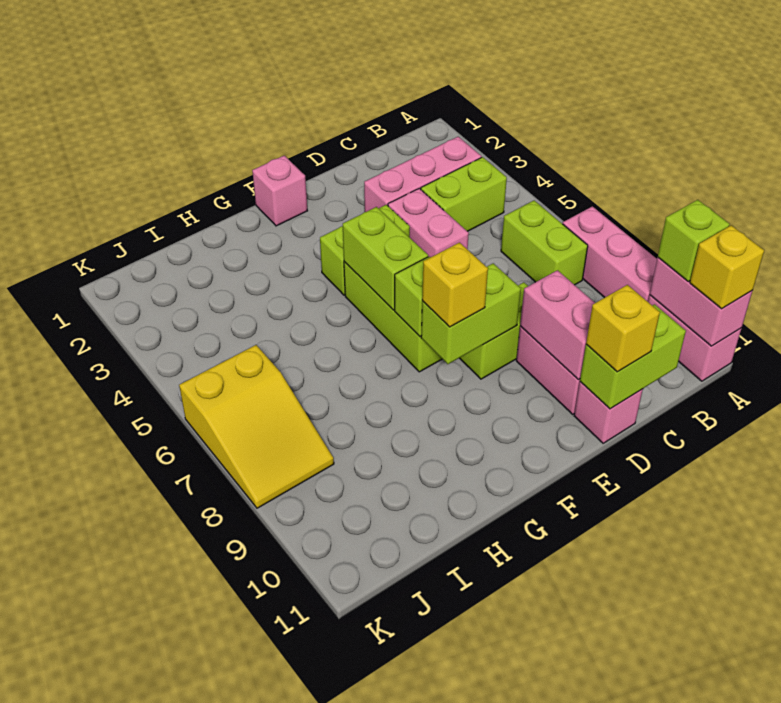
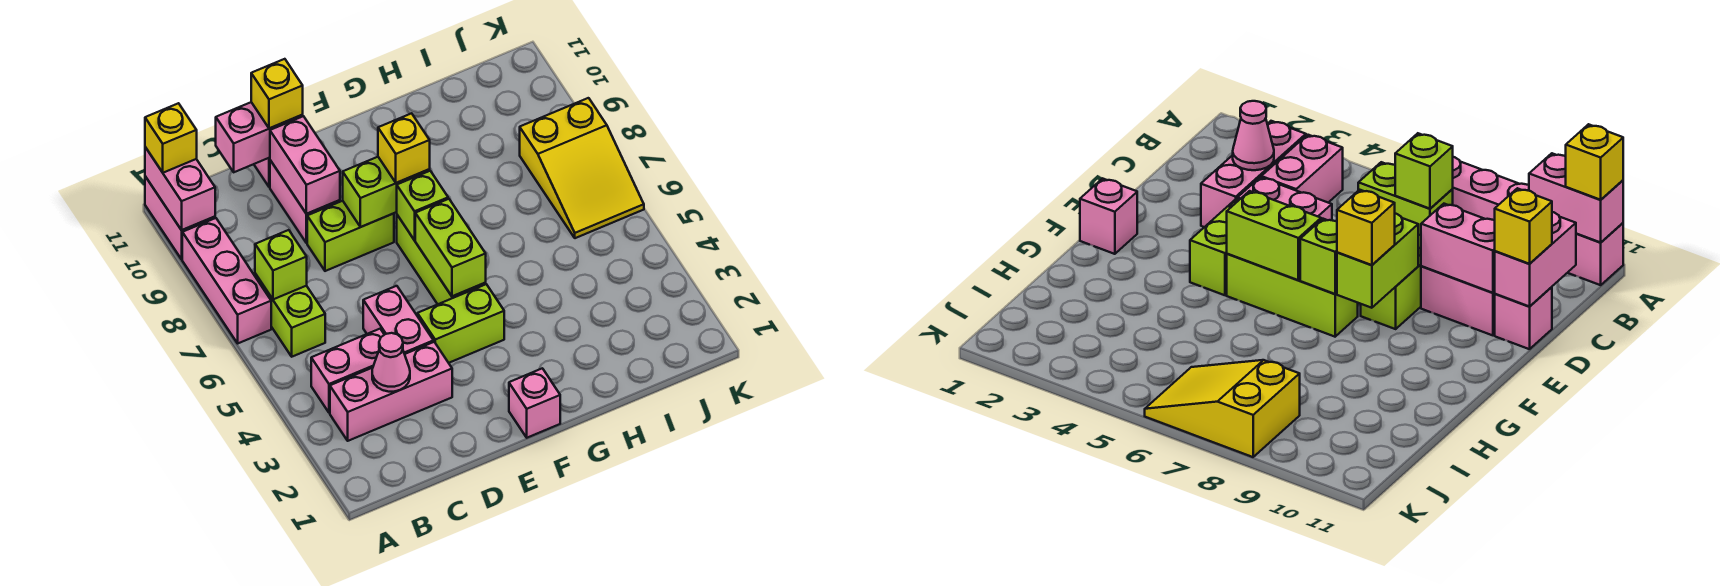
lime brick A10 level 3 -> lime brick B7 level 2
lime brick B4:C4 level 1 -> pink brick B4:C4 level 1
none -> pink cone C3 level 2
lime brick C11:D11 level 2 -> pink brick C11:D11 level 2
yellow slope J6:K8 level 1 top 6 -> yellow slope J6:K8 level 1 top 8

